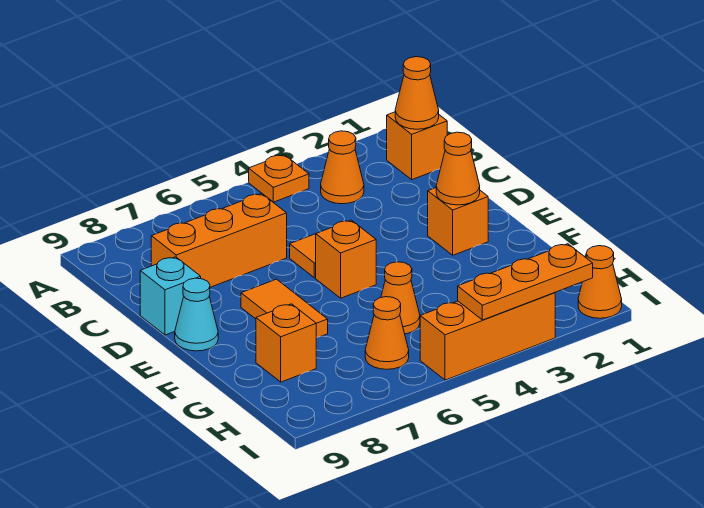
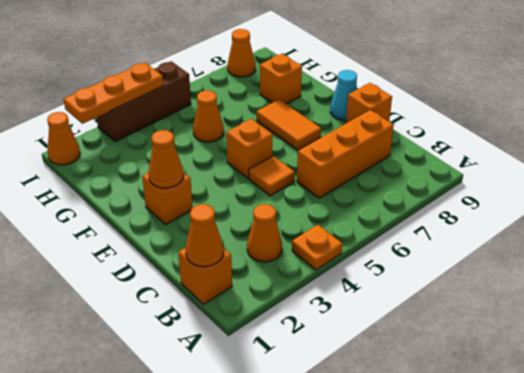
cyan brick D9 level 1 -> orange brick D9 level 1
orange cone H6 level 1 -> orange cone I8 level 1
orange brick I3:I5 level 1 -> brown brick I3:I5 level 1

